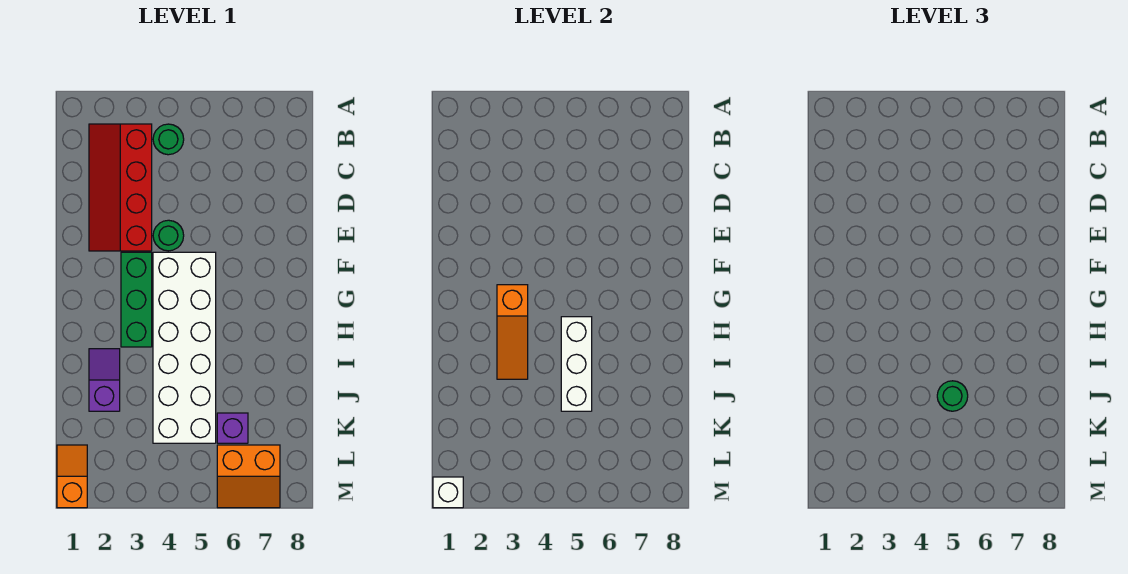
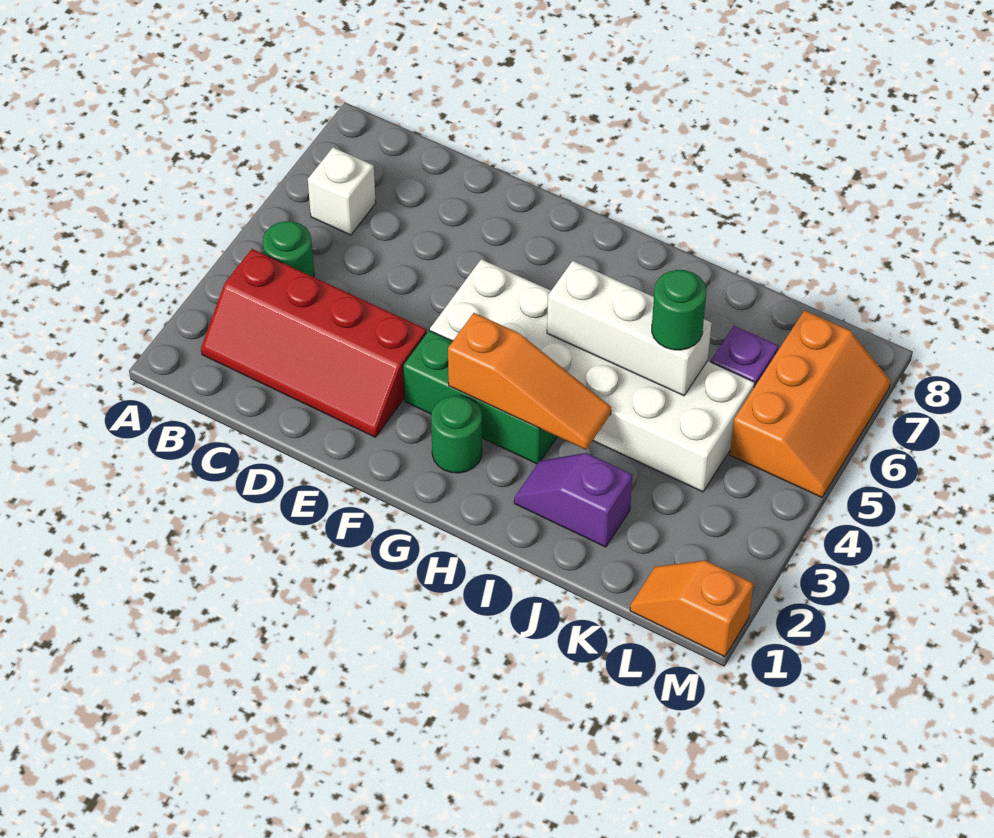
green round brick E4 level 1 -> green round brick G2 level 1
orange slope L6:M7 level 1 top L -> orange slope L5:M7 level 1 top L
white brick M1 level 2 -> white brick B6 level 1

